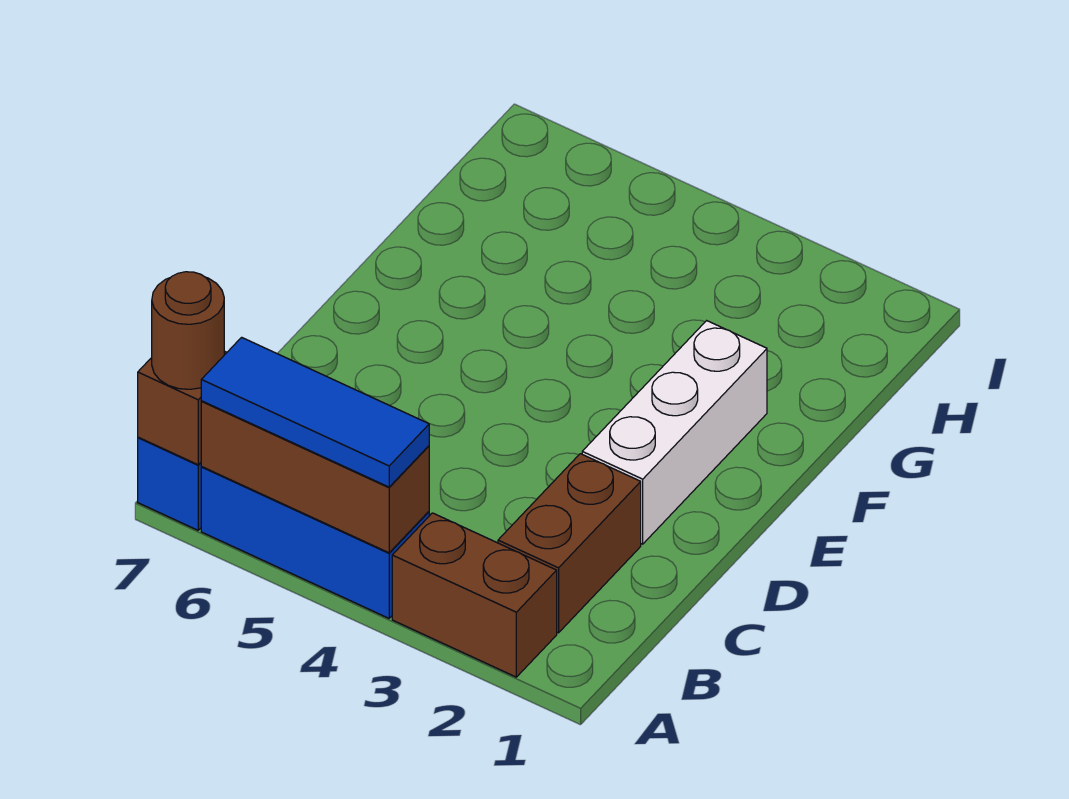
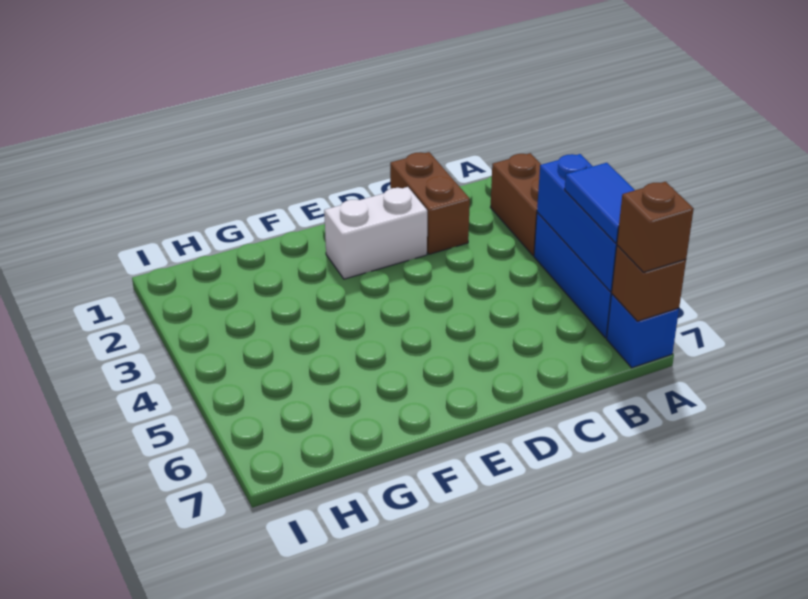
brown brick A4:A6 level 2 -> blue brick A4:A6 level 2
blue tile A4:A6 level 3 -> blue tile A5:A6 level 3
brown round brick A7 level 3 -> brown brick A7 level 3
brown brick B2:C2 level 1 -> brown brick C1:C2 level 1
white brick D2:F2 level 1 -> white brick D2:E2 level 1

